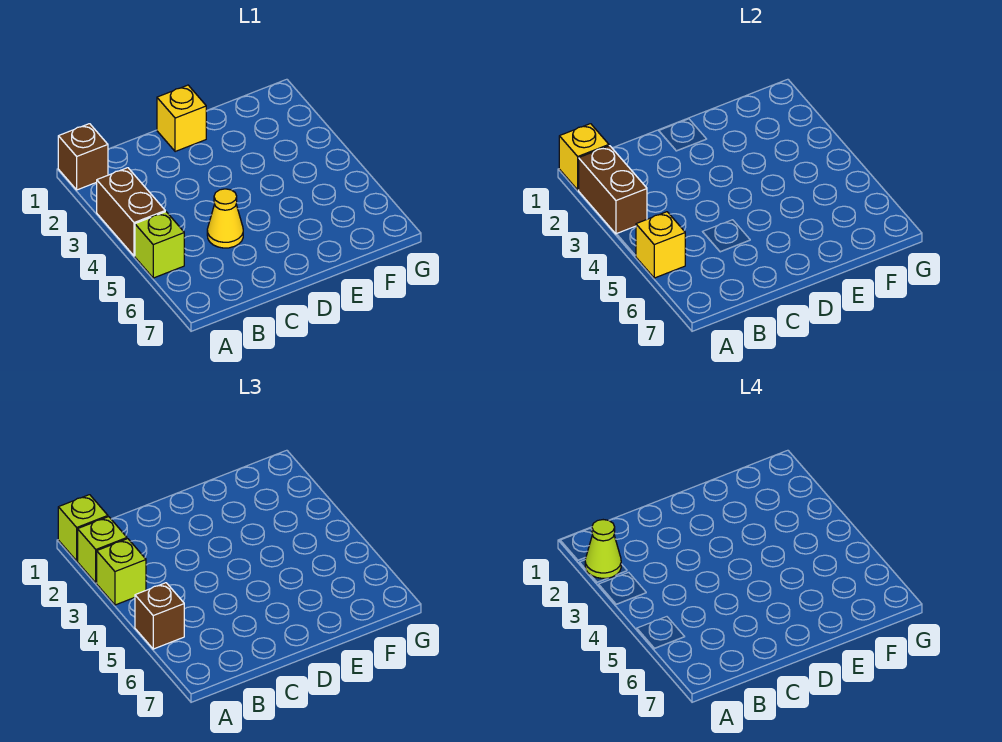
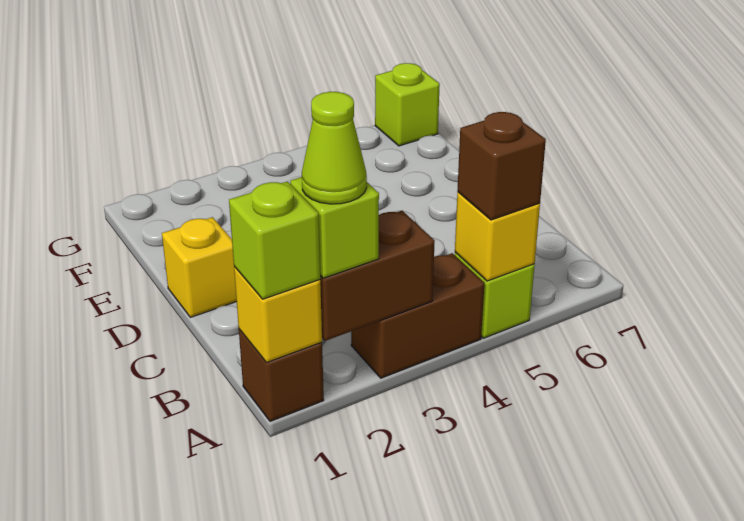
lime brick A3 level 3 -> lime brick G7 level 1
yellow cone C5 level 1 -> none

